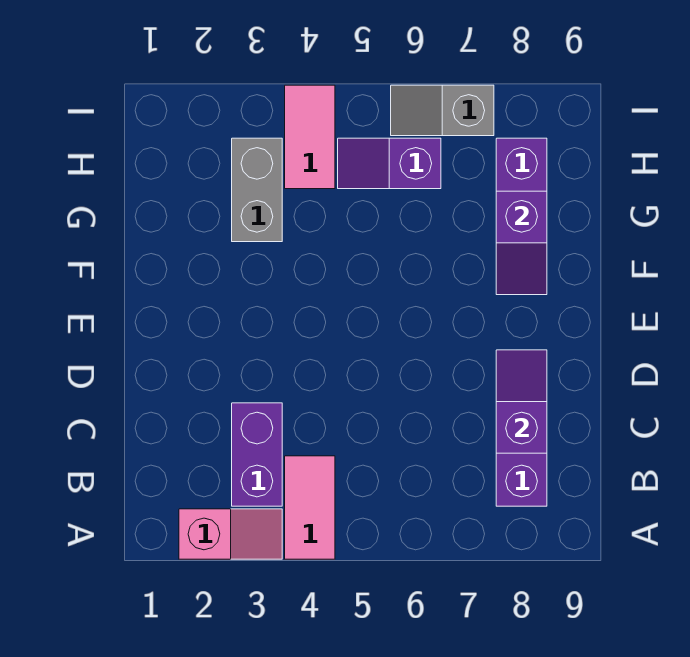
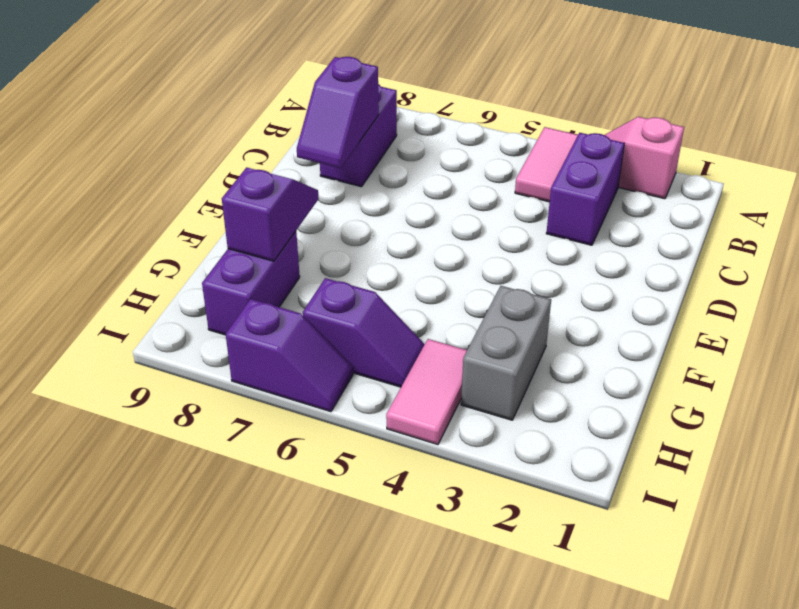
grey slope I6:I7 level 1 top 7 -> purple slope I6:I7 level 1 top 7

